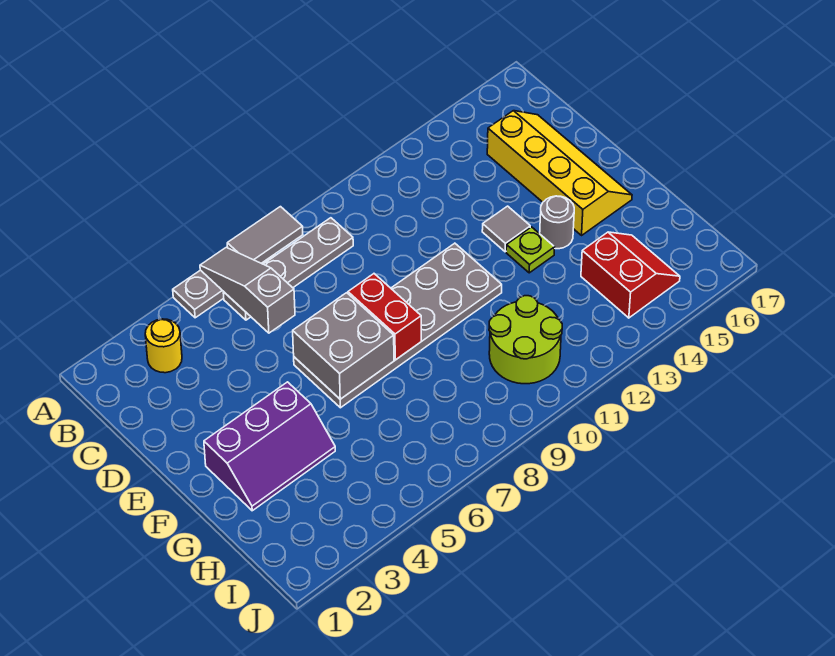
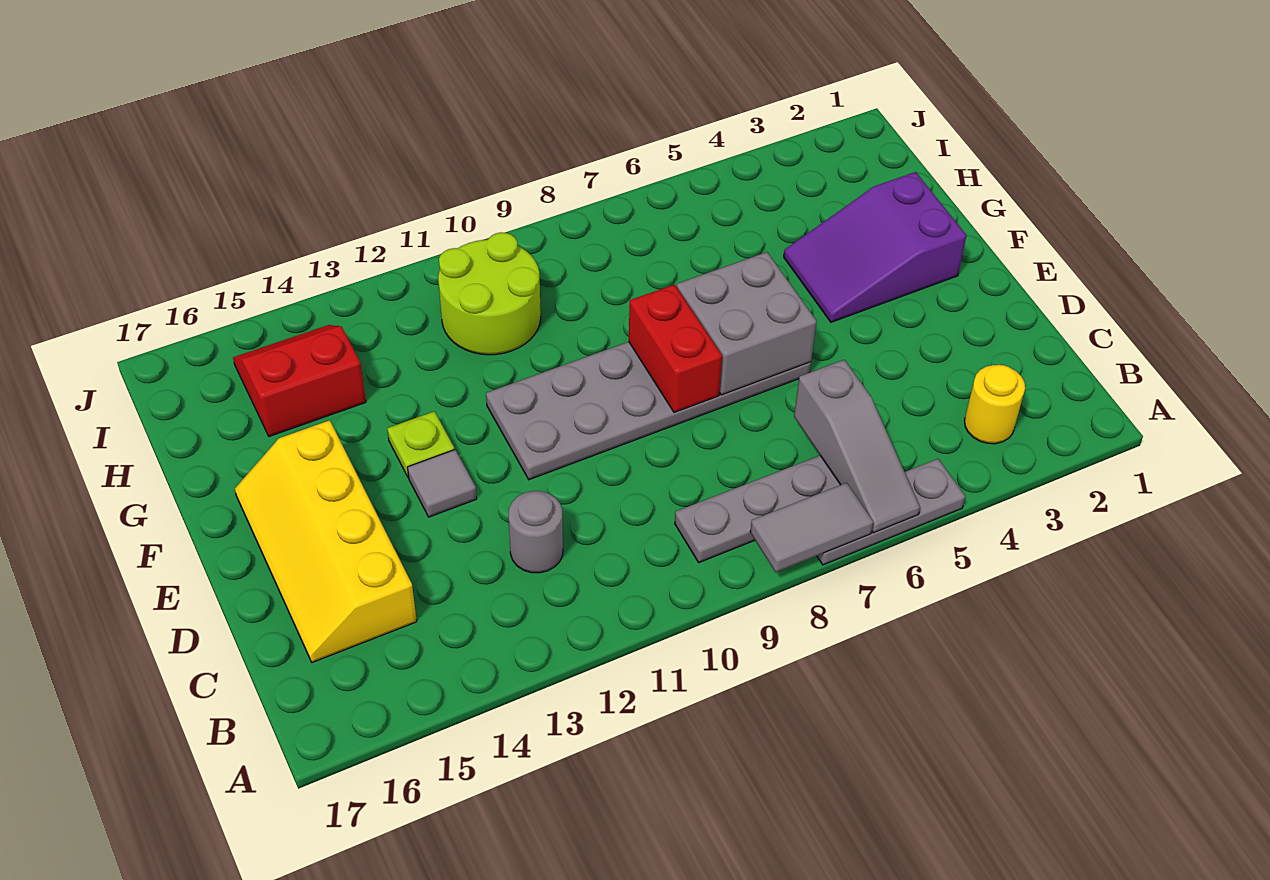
purple slope F2:G4 level 1 top F -> purple slope F2:G4 level 1 top 2
grey round brick F14 level 1 -> grey round brick C12 level 1
red slope H14:I15 level 1 top 14 -> red slope H14:I15 level 1 top H

